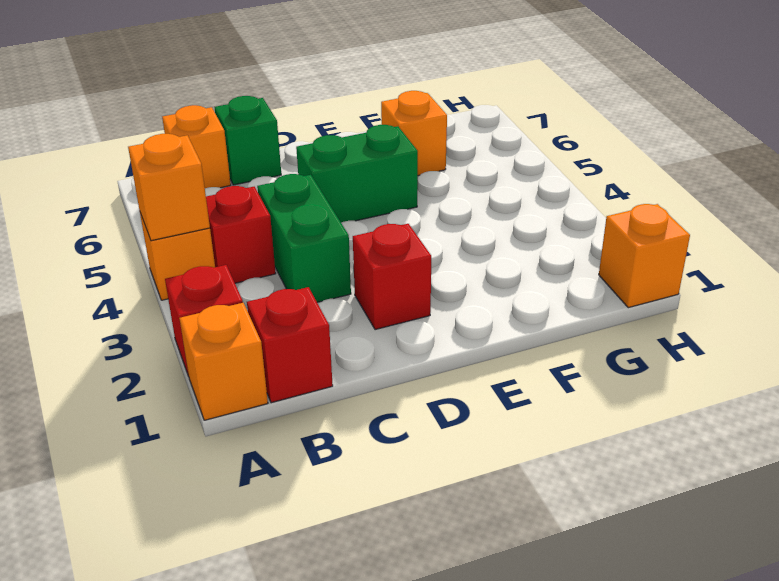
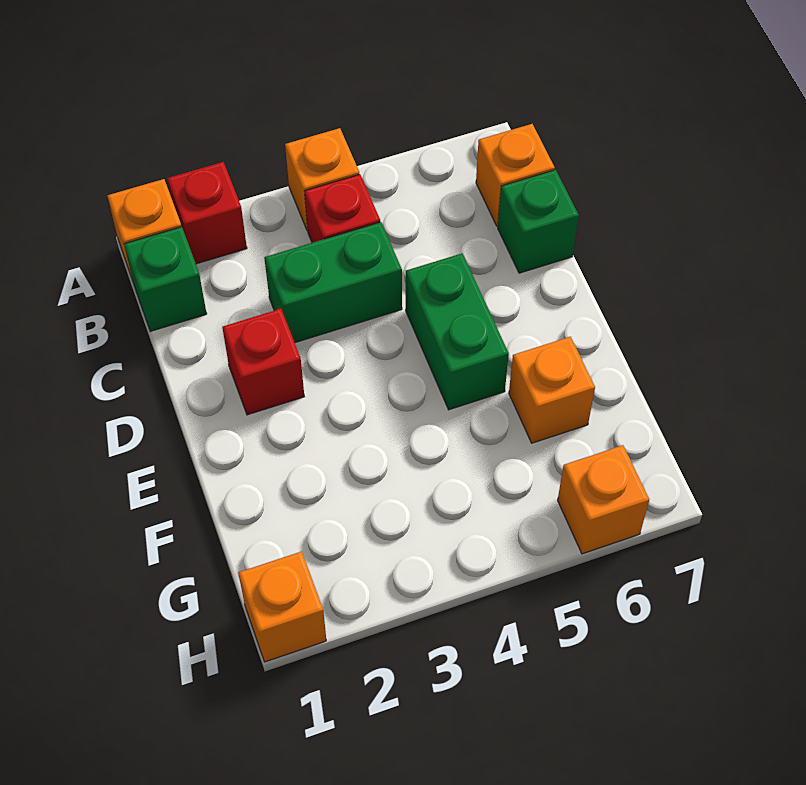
orange brick A4 level 2 -> orange brick H6 level 1
red brick B1 level 1 -> green brick B1 level 1

